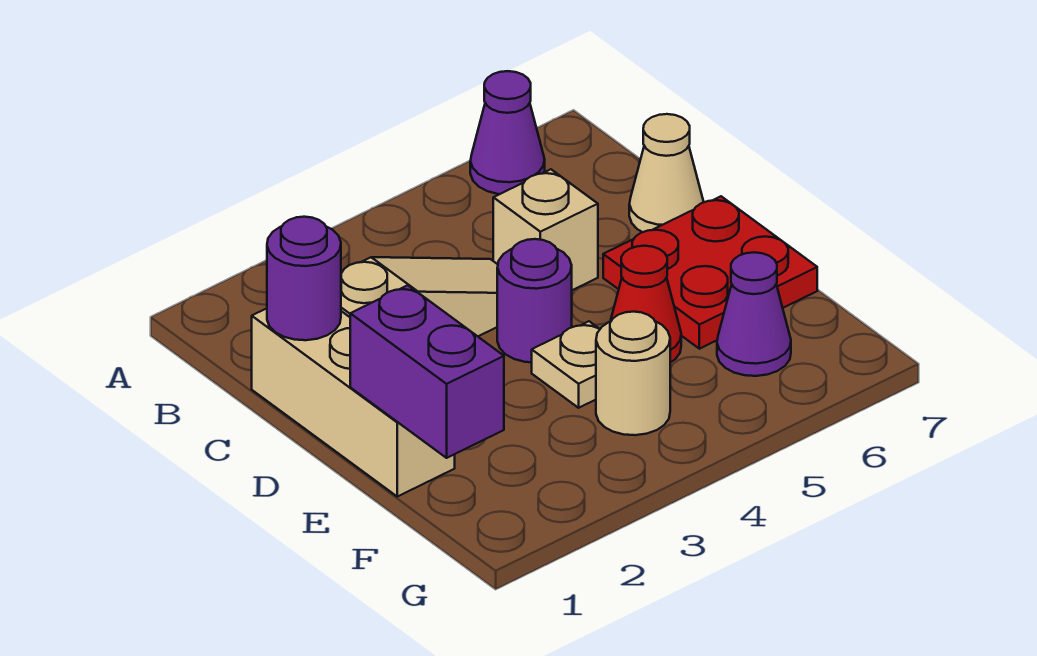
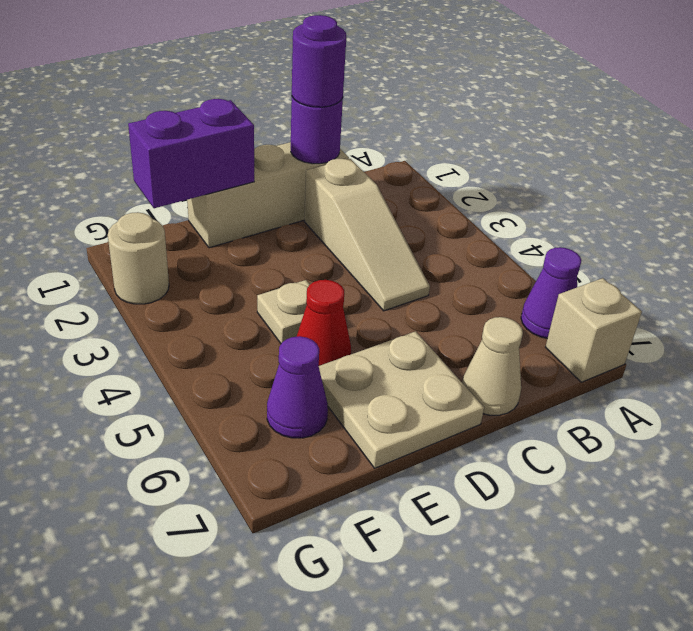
tan brick C5 level 1 -> tan brick A7 level 1
purple round brick D4 level 1 -> purple round brick C1 level 3
red plate D6:E7 level 1 -> tan plate D6:E7 level 1
tan round brick F4 level 1 -> tan round brick G2 level 1

